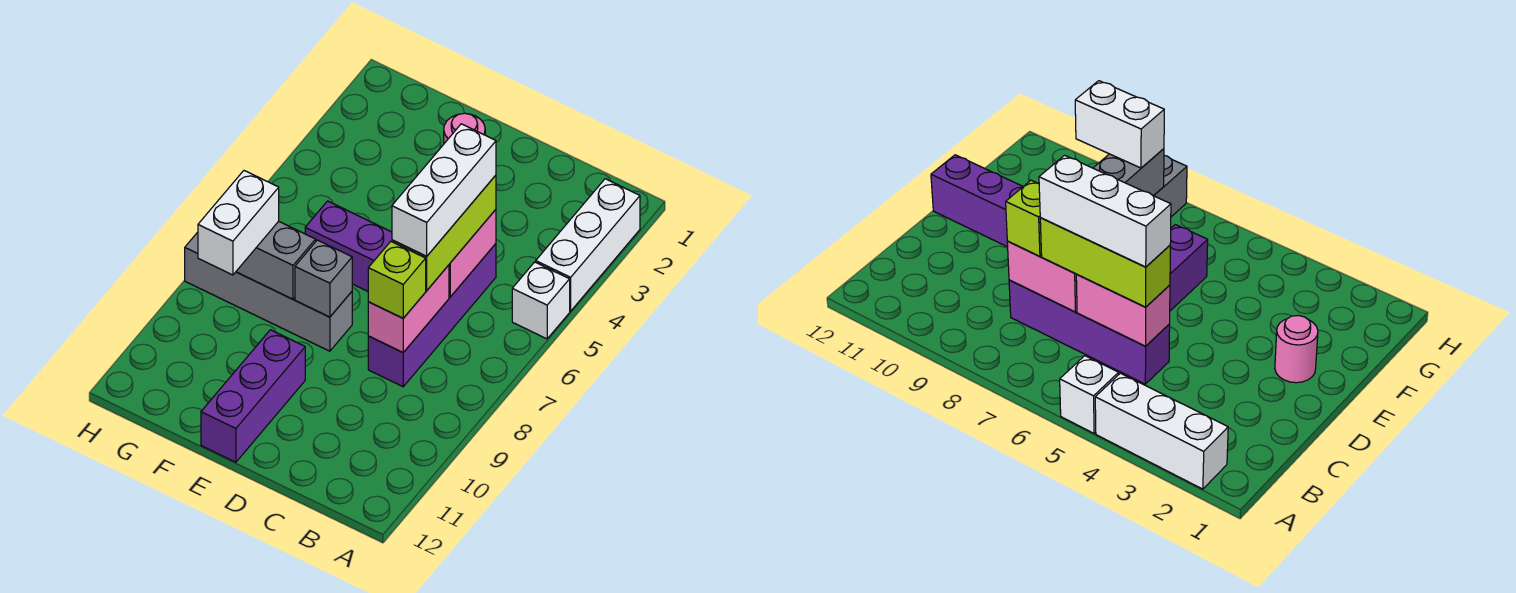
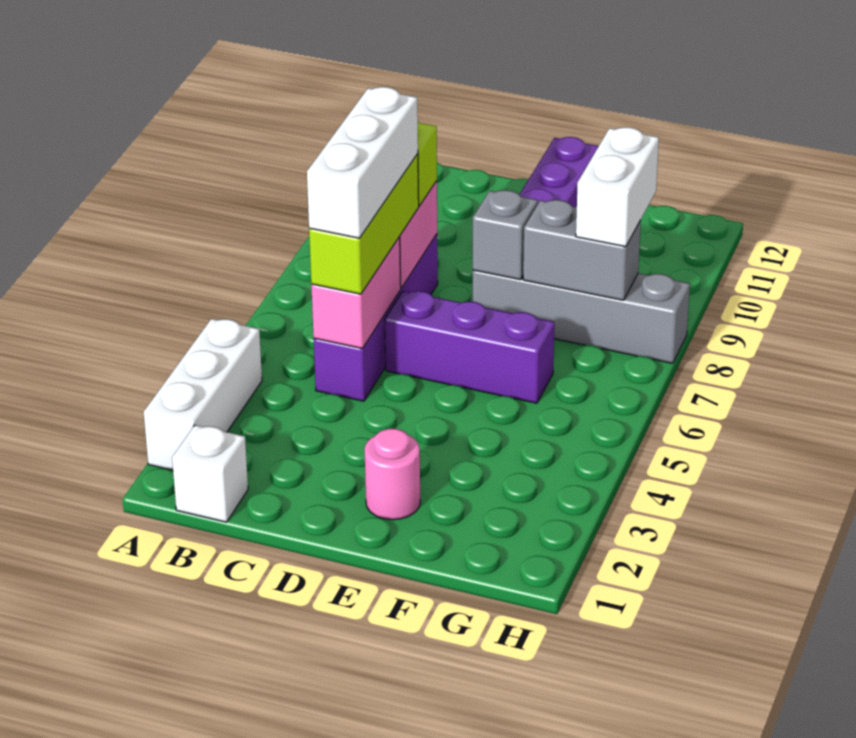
white brick A5 level 1 -> white brick B1 level 1

